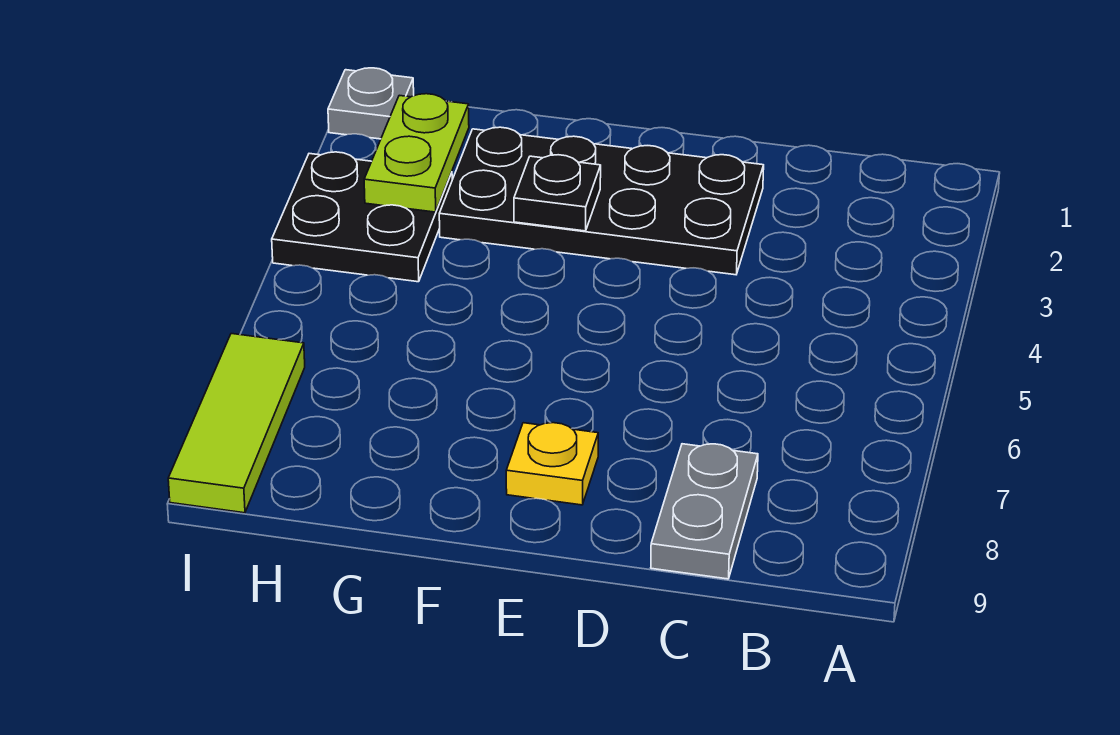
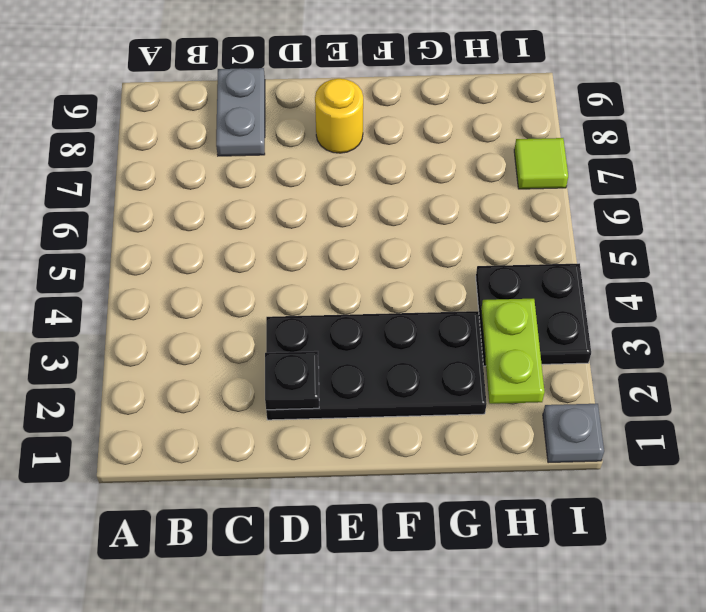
yellow plate E8 level 1 -> yellow round brick E8 level 1
black plate F3 level 2 -> black plate D2 level 2
lime tile I7:I9 level 1 -> lime tile I7 level 1

